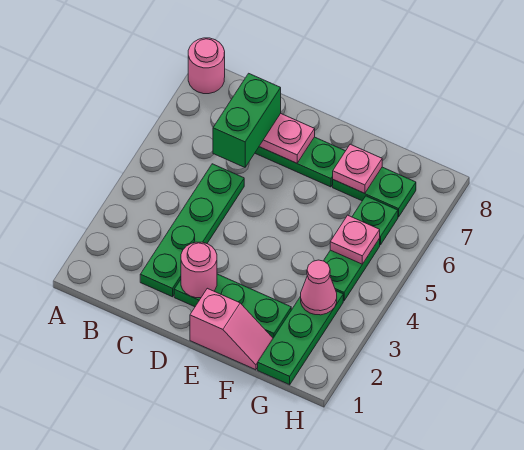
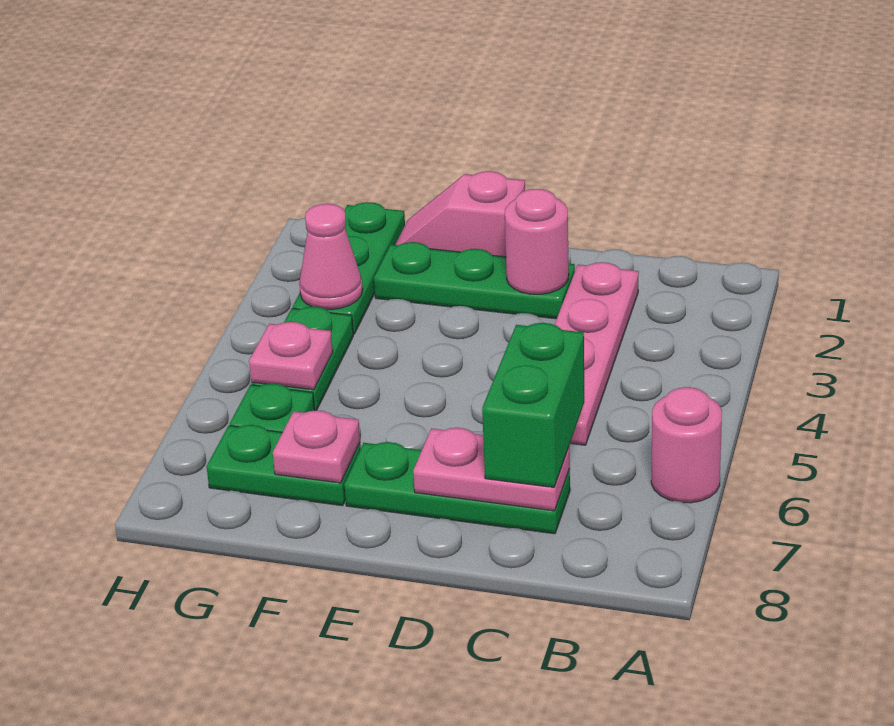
pink round brick A8 level 1 -> pink round brick A6 level 1
green plate C2:C5 level 1 -> pink plate C2:C5 level 1

